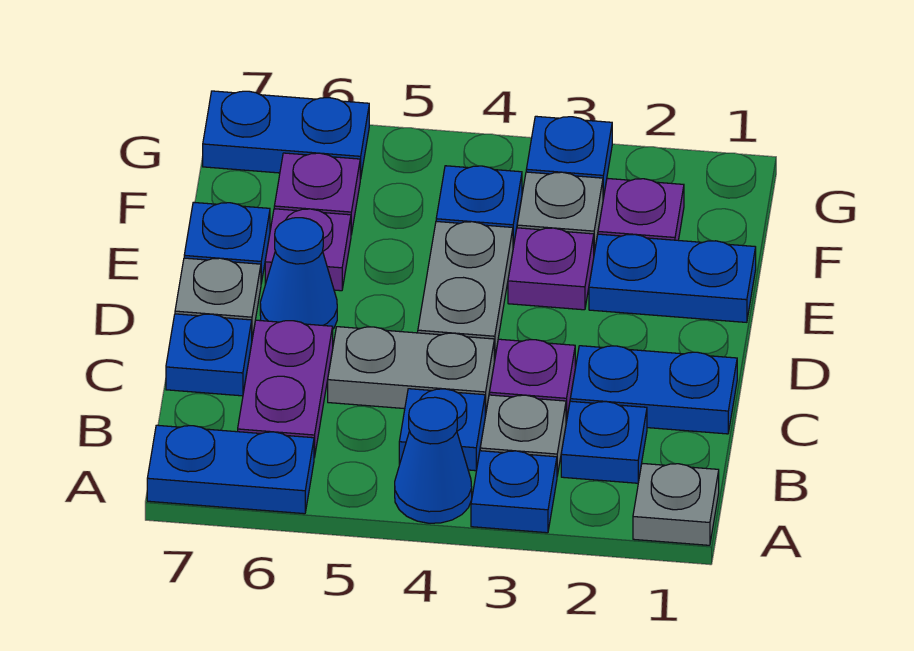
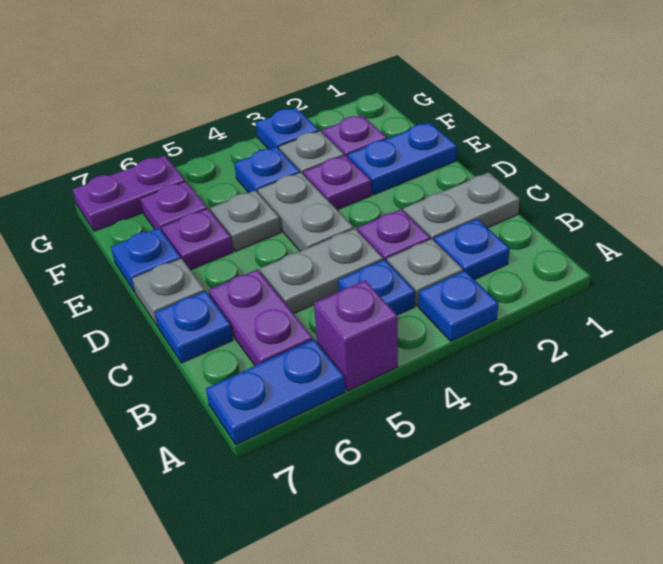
grey plate A1 level 1 -> grey plate E5 level 1
blue cone A4 level 1 -> none
none -> purple brick A5 level 1
blue plate C1:C2 level 1 -> grey plate C1:C2 level 1
blue cone D6 level 1 -> none
blue plate G6:G7 level 1 -> purple plate G6:G7 level 1

